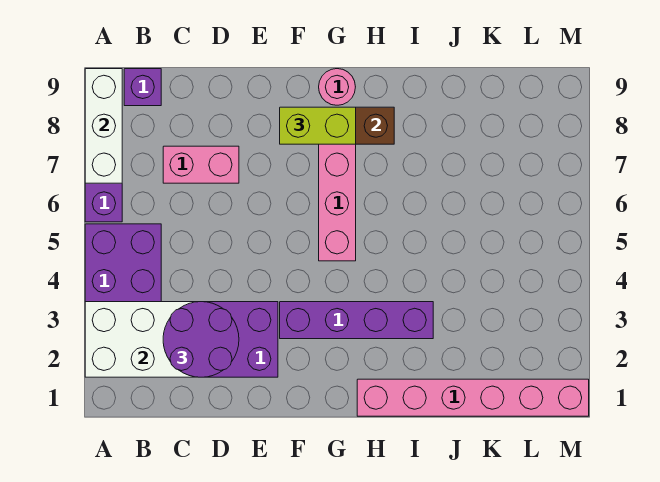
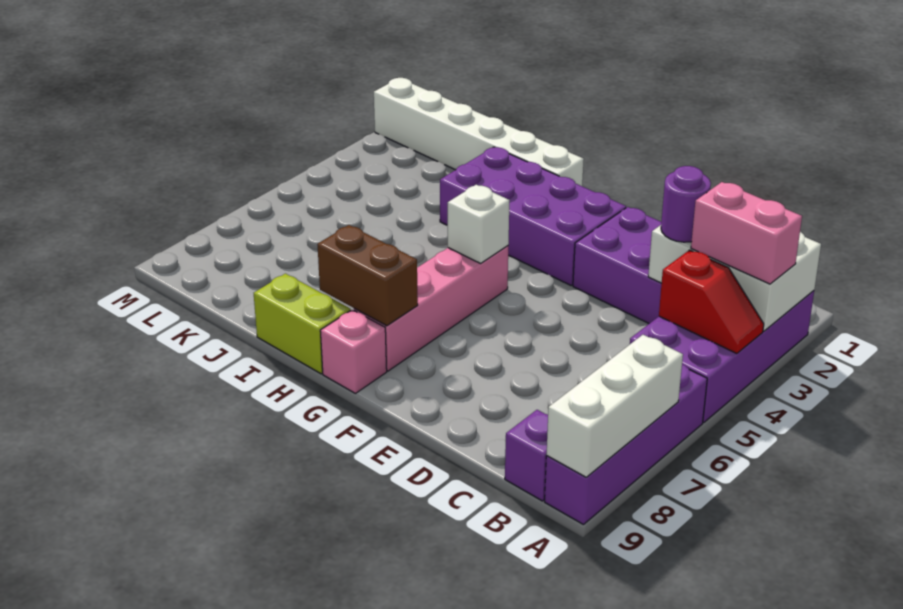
none -> red slope A4:B4 level 2 top B
purple round brick C2:D3 level 3 -> purple round brick C3 level 3
pink brick C7:D7 level 1 -> pink brick A3:B3 level 3
purple brick F3:I3 level 1 -> purple brick F2:I3 level 1
lime brick F8:G8 level 3 -> lime brick H9:I9 level 1
none -> white brick G5 level 2
pink round brick G9 level 1 -> pink brick G9 level 1
pink brick H1:M1 level 1 -> white brick H1:M1 level 1

